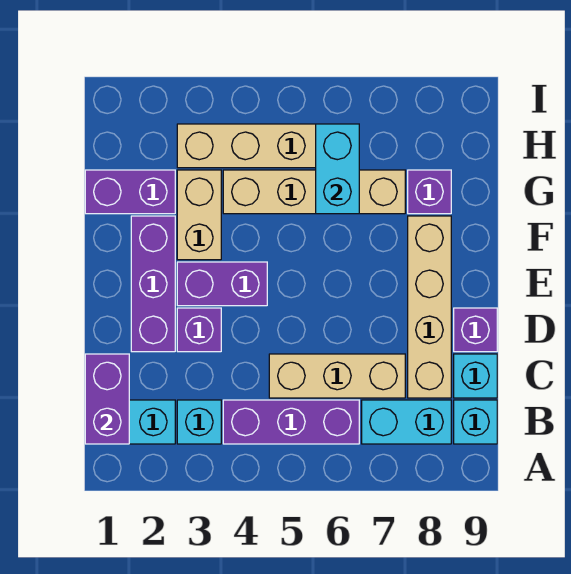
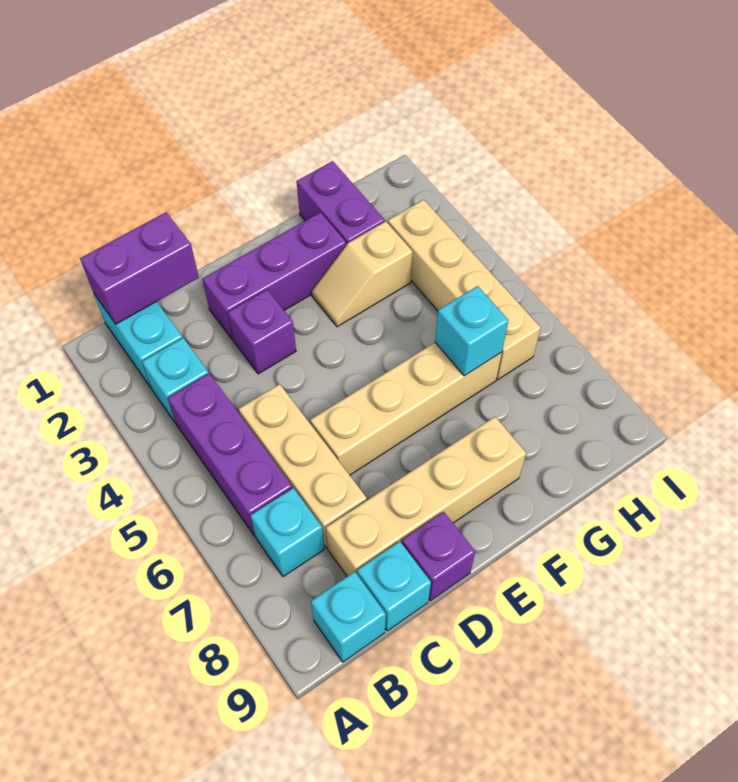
cyan brick B7:B8 level 1 -> cyan brick B7 level 1
purple brick E3:E4 level 1 -> none
tan brick F3:G3 level 1 -> tan slope F3:G3 level 1 top G
tan brick G4:G7 level 1 -> tan brick D6:G6 level 1
cyan brick G6:H6 level 2 -> cyan brick G6 level 2
purple brick G8 level 1 -> none

